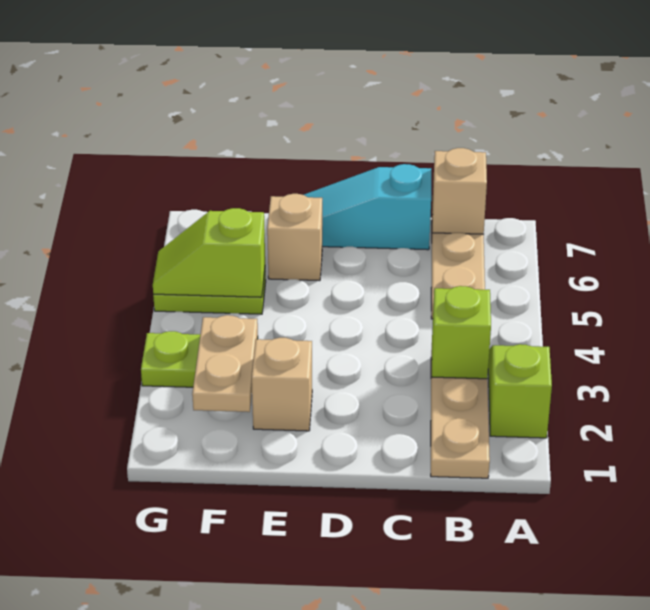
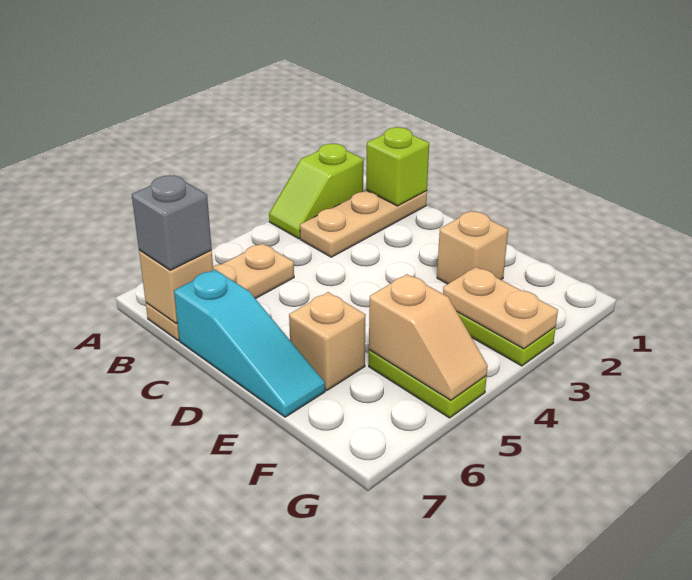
lime brick B3 level 2 -> lime brick B1 level 2
none -> grey brick B7 level 3
tan plate F2:F3 level 2 -> tan plate F3:G3 level 2
lime slope F5:G5 level 2 top F -> tan slope F5:G5 level 2 top F

